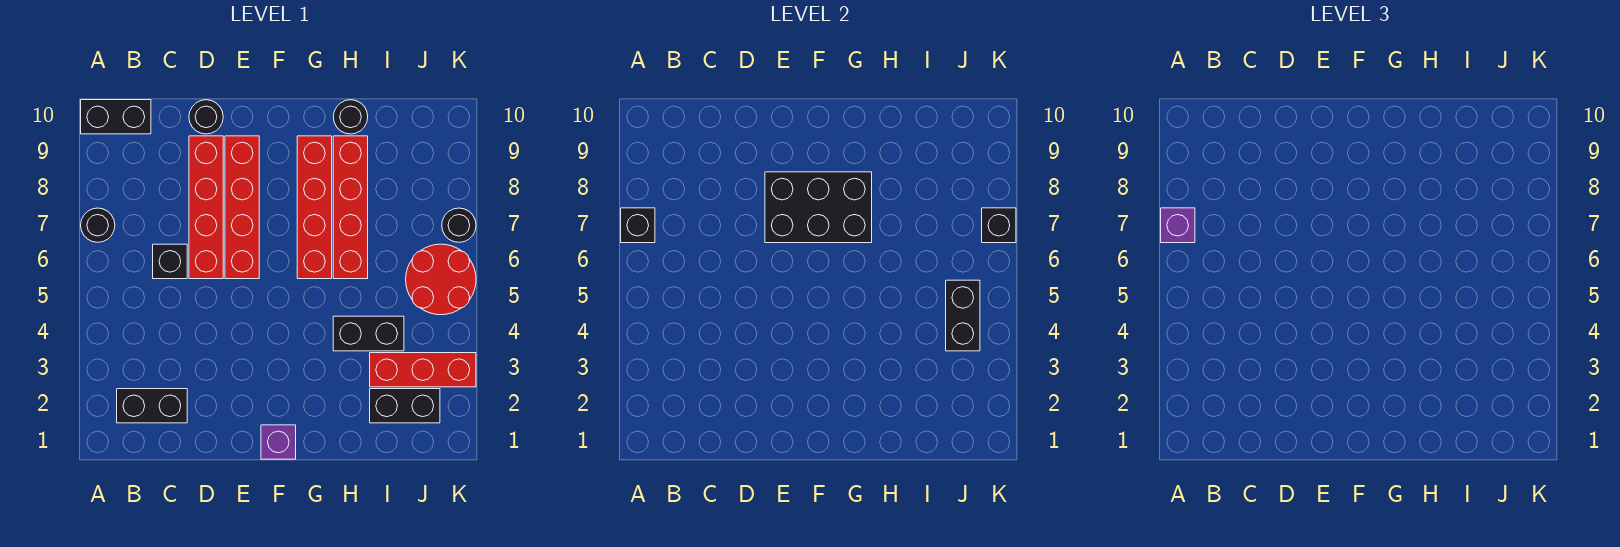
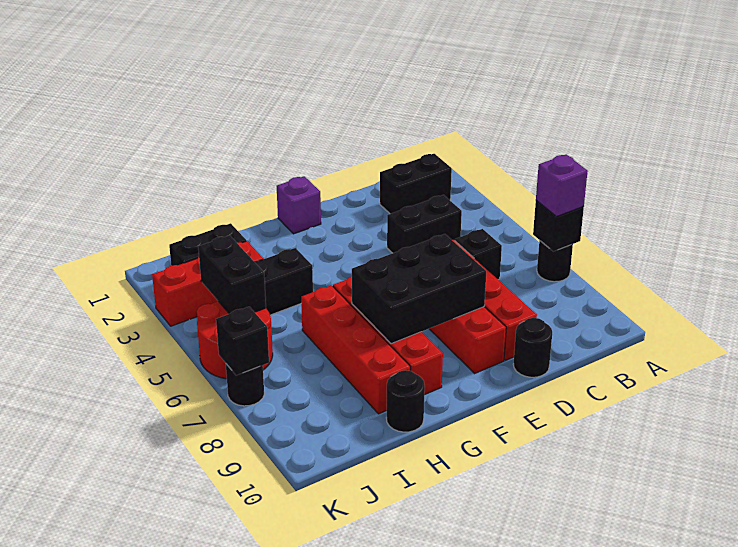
black brick A10:B10 level 1 -> black brick C4:D4 level 1

